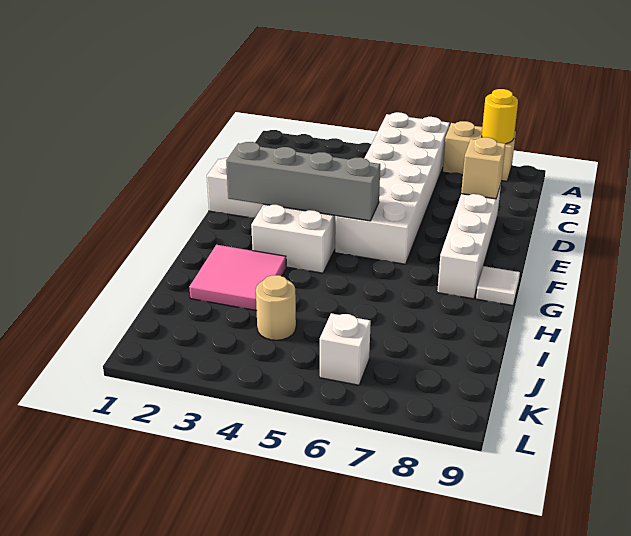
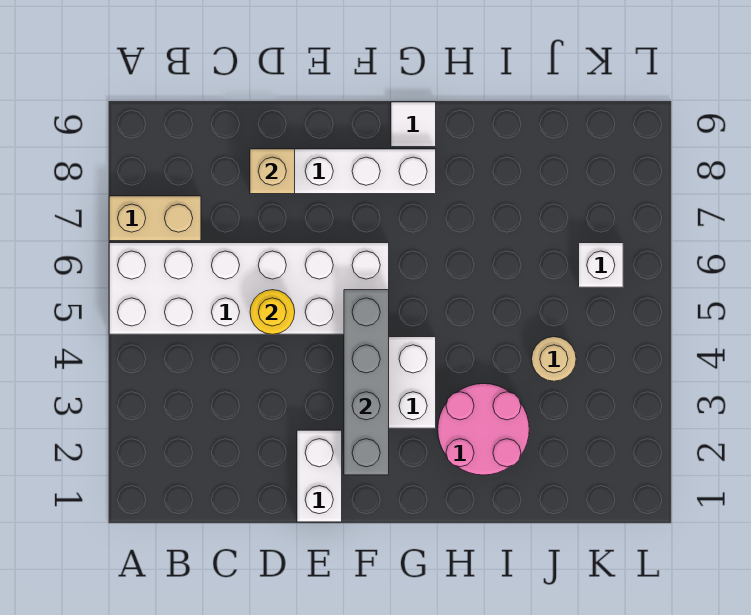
tan brick A7:A8 level 1 -> tan brick A7:B7 level 1
yellow round brick A8 level 2 -> yellow round brick D5 level 2
pink tile H2:I3 level 1 -> pink round brick H2:I3 level 1

